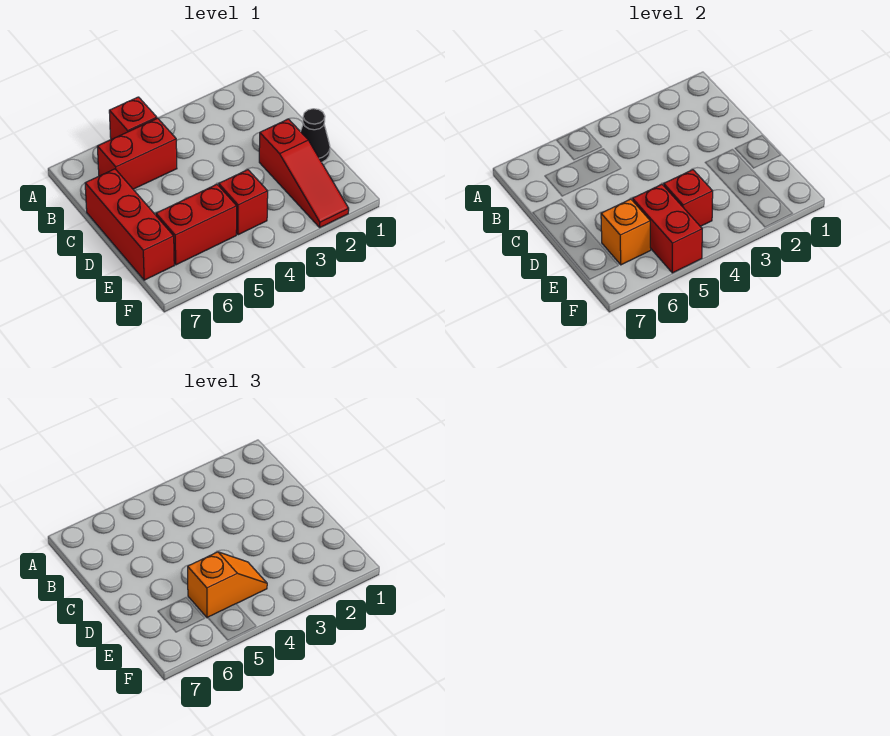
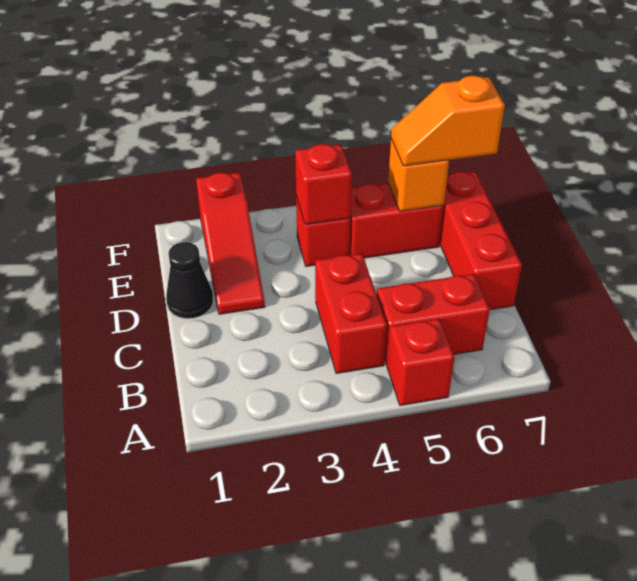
red slope D2:F2 level 1 top D -> red slope D2:F2 level 1 top F
orange slope E4:E5 level 3 top 5 -> orange slope E6:E7 level 3 top 7
red brick E5:F5 level 2 -> red brick B4:C4 level 1

